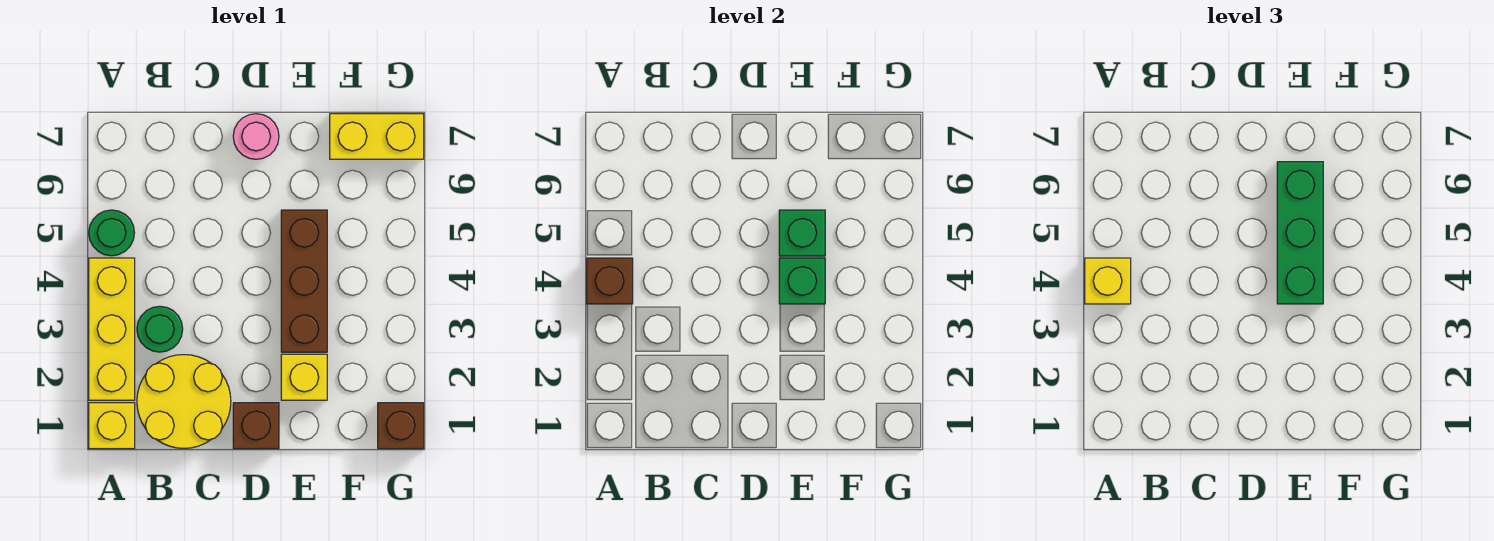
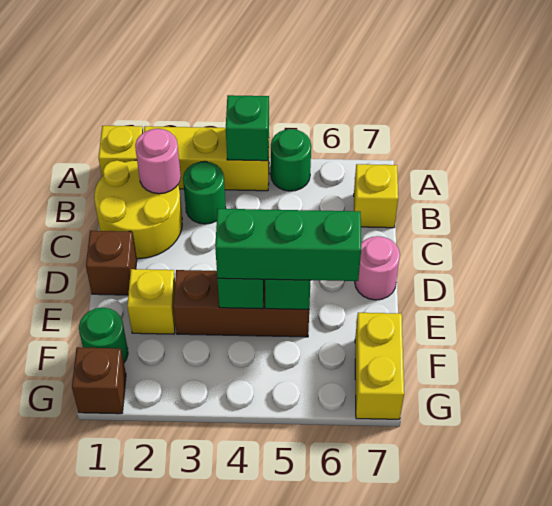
brown brick A4 level 2 -> green brick A4 level 2
yellow brick A4 level 3 -> yellow brick B7 level 1
none -> pink round brick B2 level 2
none -> green round brick F1 level 1

